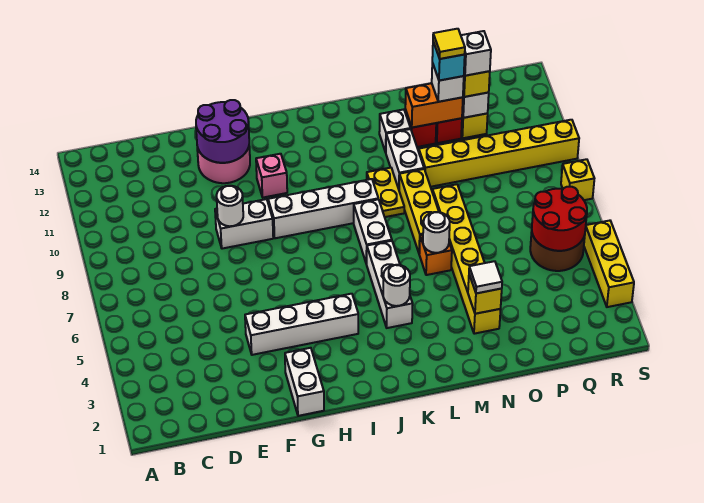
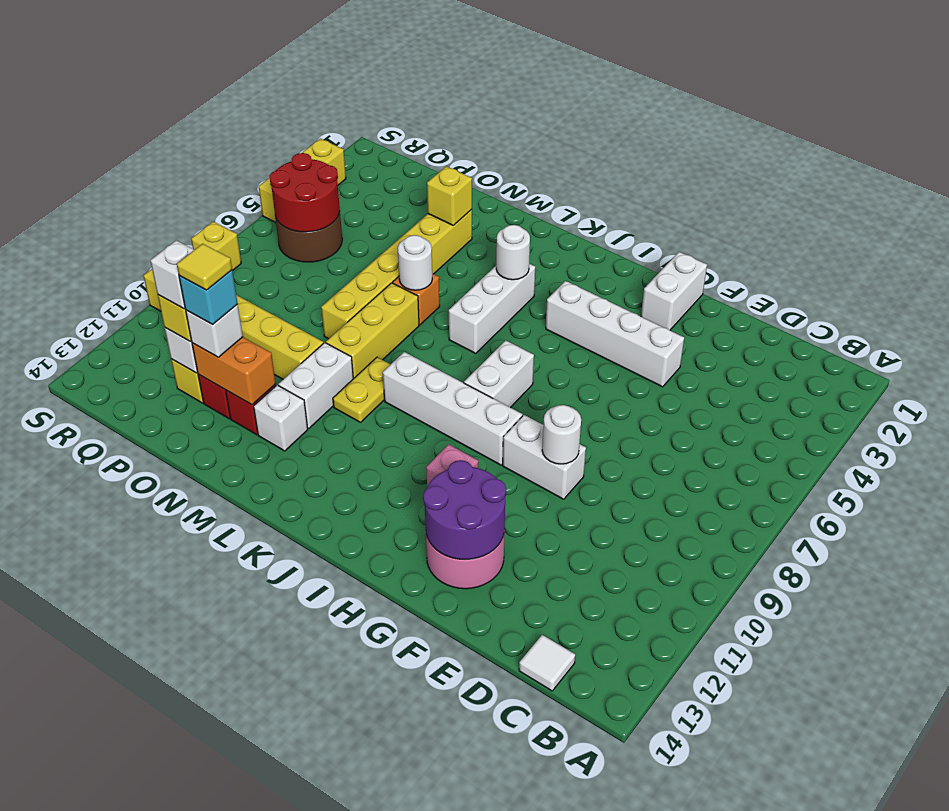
white brick K7:K8 level 1 -> white brick I7:I8 level 1
white tile N3 level 3 -> white tile C14 level 1

